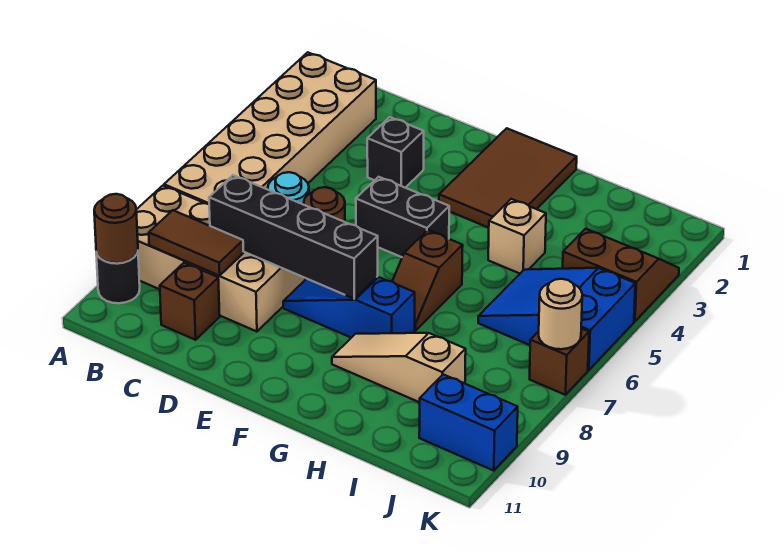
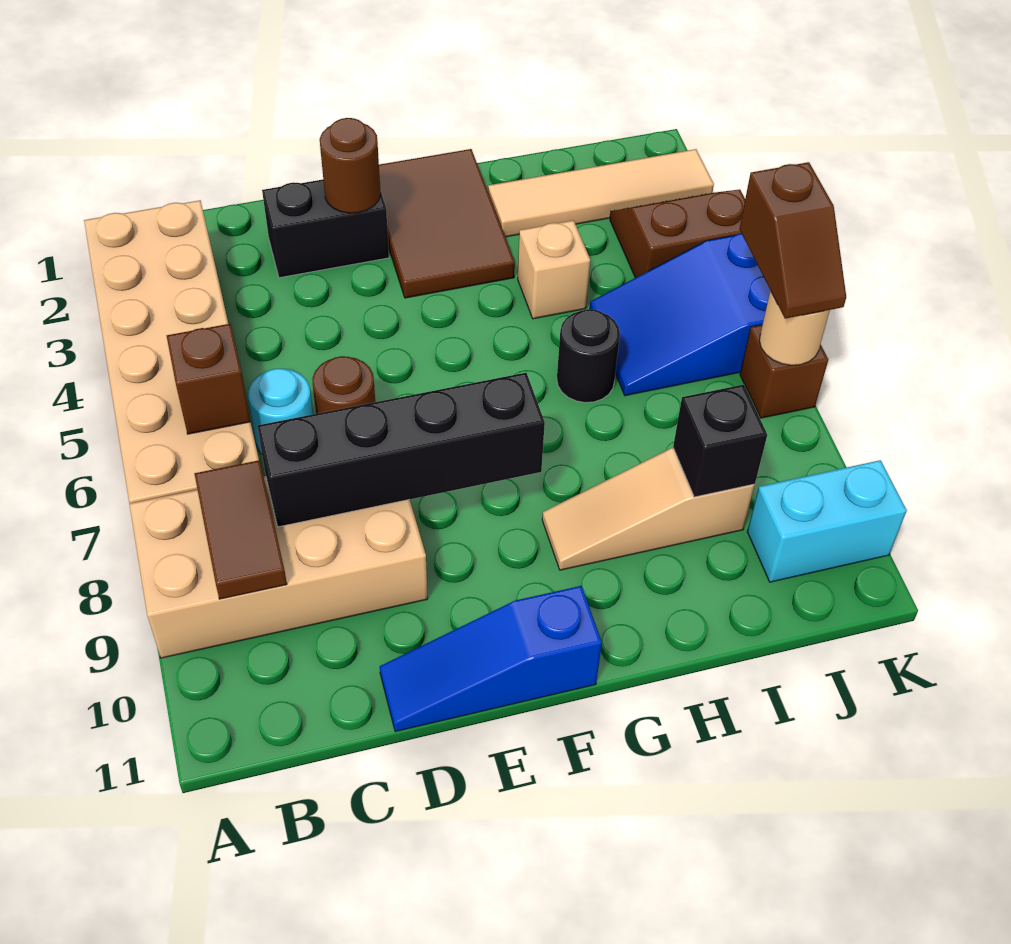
black round brick A10 level 1 -> black round brick H6 level 1
brown round brick A10 level 2 -> brown round brick E2 level 2
brown tile B9:C9 level 2 -> brown tile B8:B9 level 2
brown brick C10 level 1 -> brown brick B6 level 2
black brick D3 level 1 -> black brick I9 level 2
black brick E5:F5 level 1 -> black brick D2:E2 level 1
blue slope E8:G8 level 1 top G -> blue slope D11:F11 level 1 top F
brown slope G6:G7 level 1 top 6 -> brown slope K6:K7 level 3 top 6
none -> tan tile H2:K2 level 1
blue brick J10:K10 level 1 -> cyan brick J10:K10 level 1

